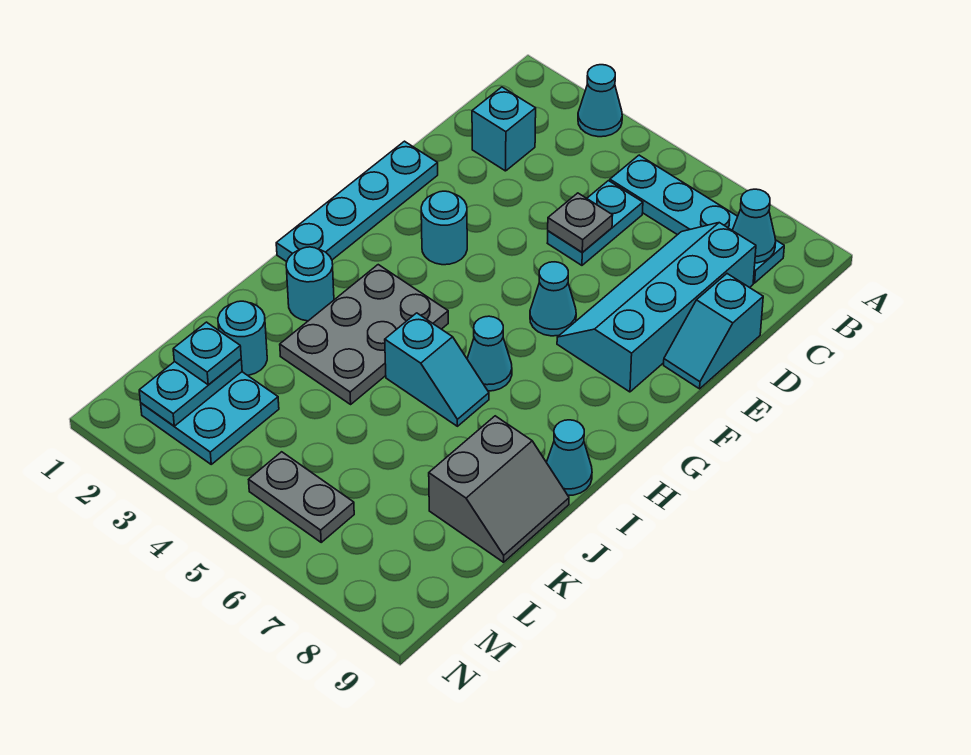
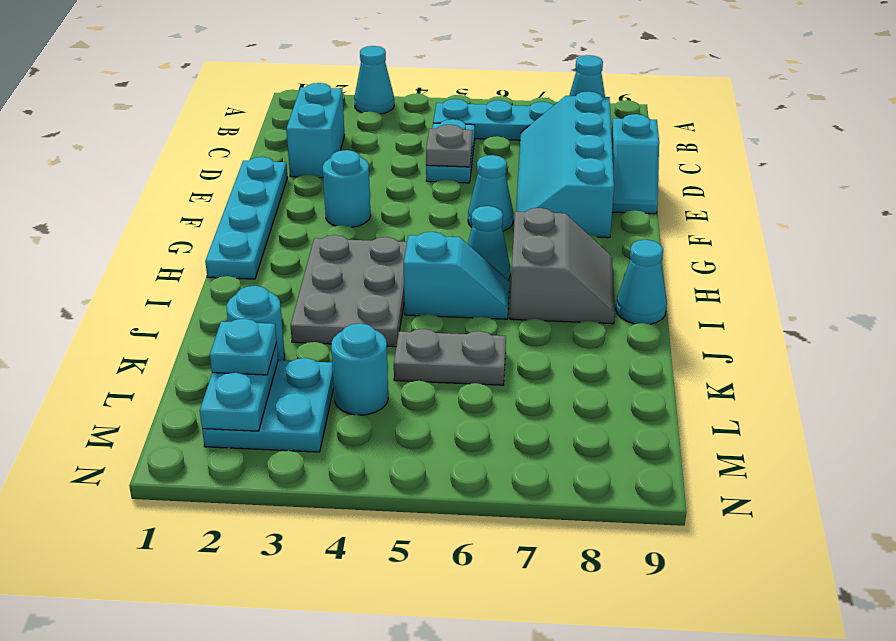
cyan brick C2 level 1 -> cyan brick C2:D2 level 1
cyan round brick I2 level 1 -> cyan round brick L4 level 1
grey slope J8:K9 level 1 top 8 -> grey slope H7:I8 level 1 top 7
grey plate M5:M6 level 1 -> grey plate K5:K6 level 1

